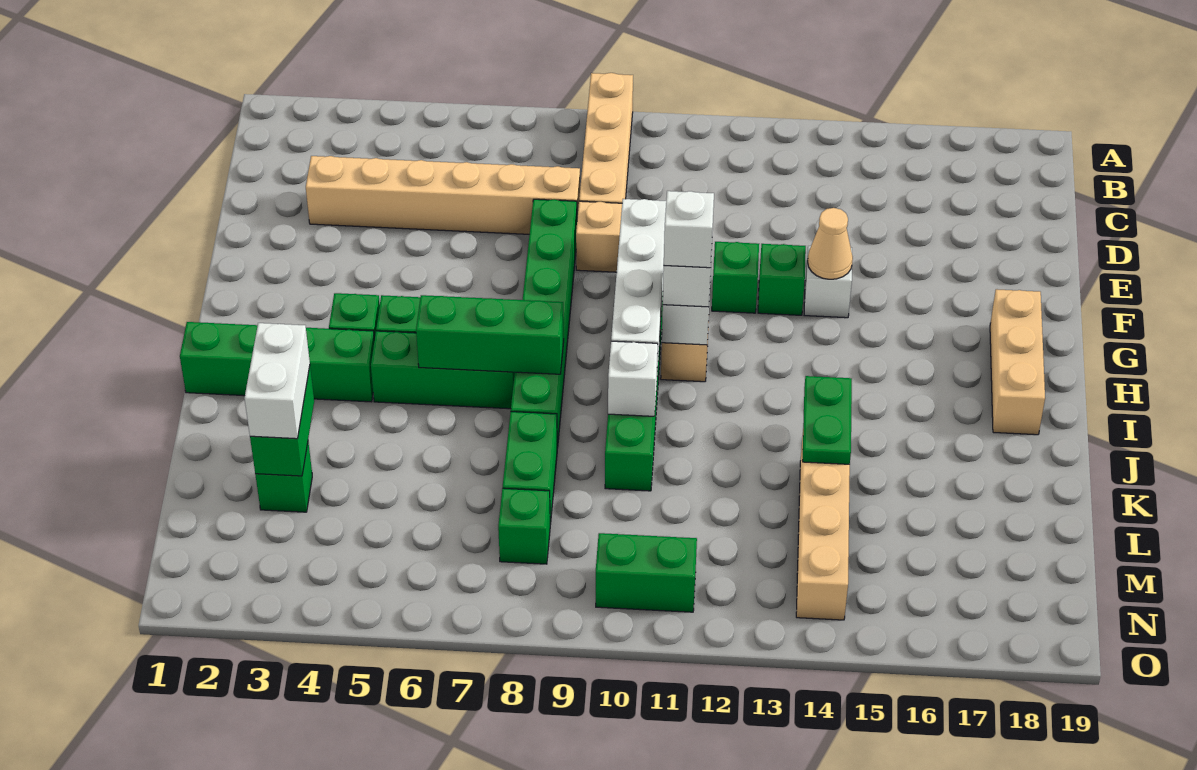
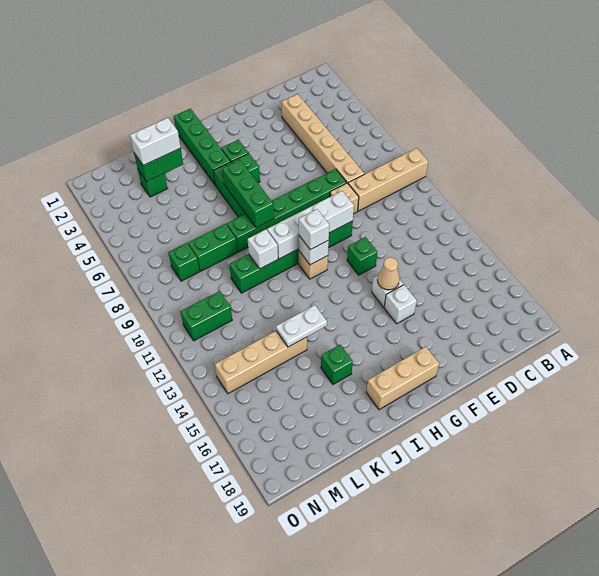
green brick F13 level 1 -> green brick J16 level 1
white brick H11 level 4 -> white brick F15 level 1
green plate J14:K14 level 2 -> white plate J14:K14 level 2
green brick N10:N11 level 1 -> green brick M11:N11 level 1

